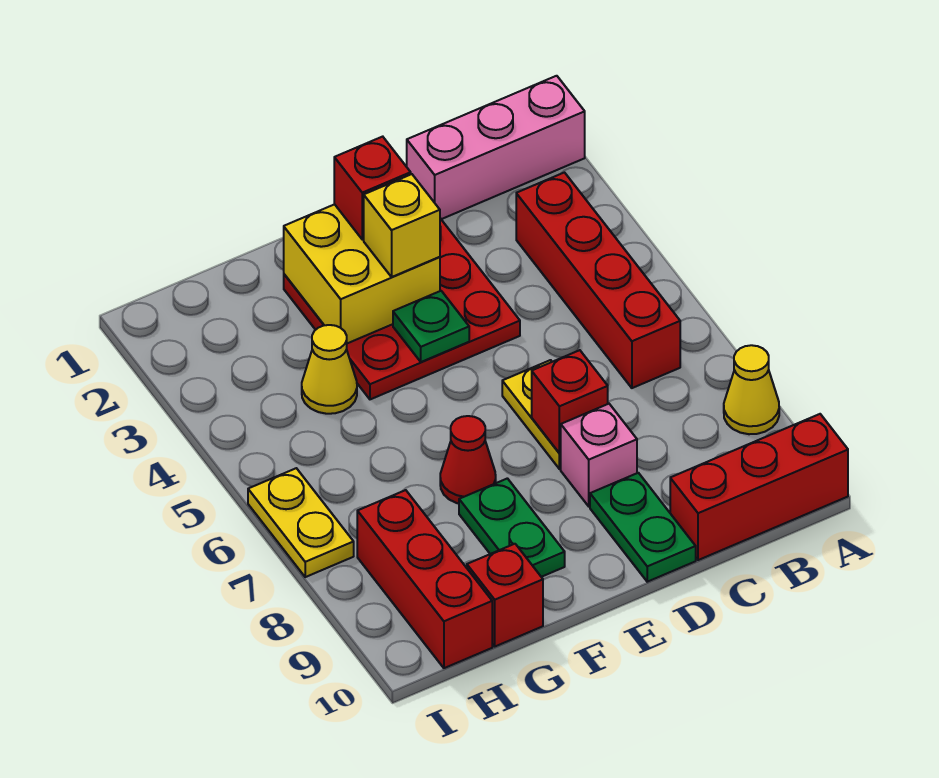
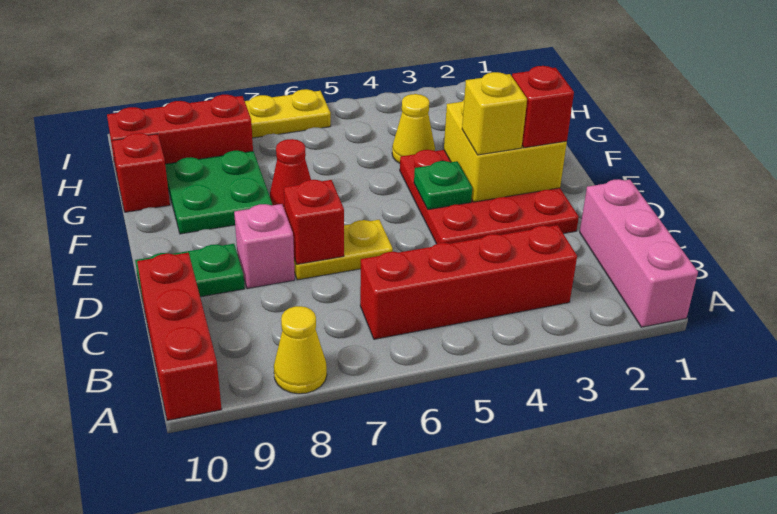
green plate F8:F9 level 1 -> green plate F8:G9 level 1

